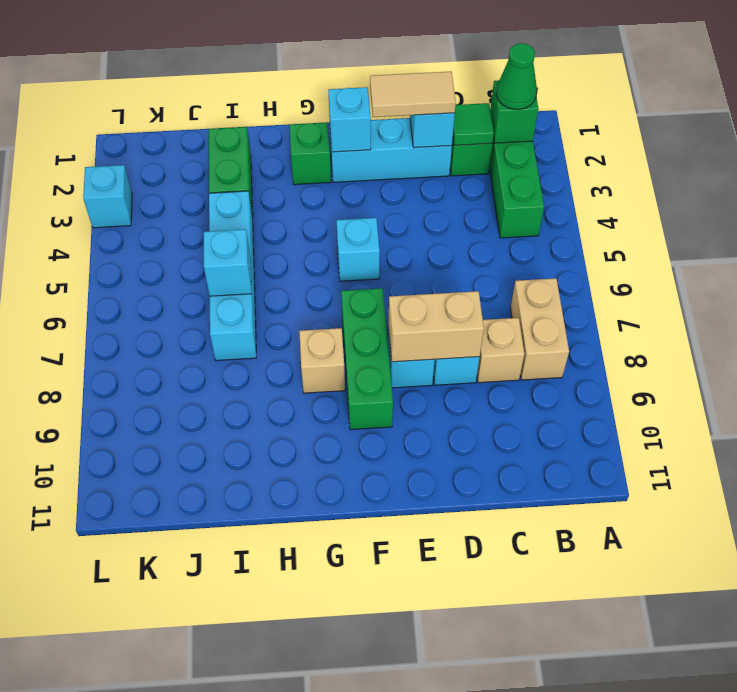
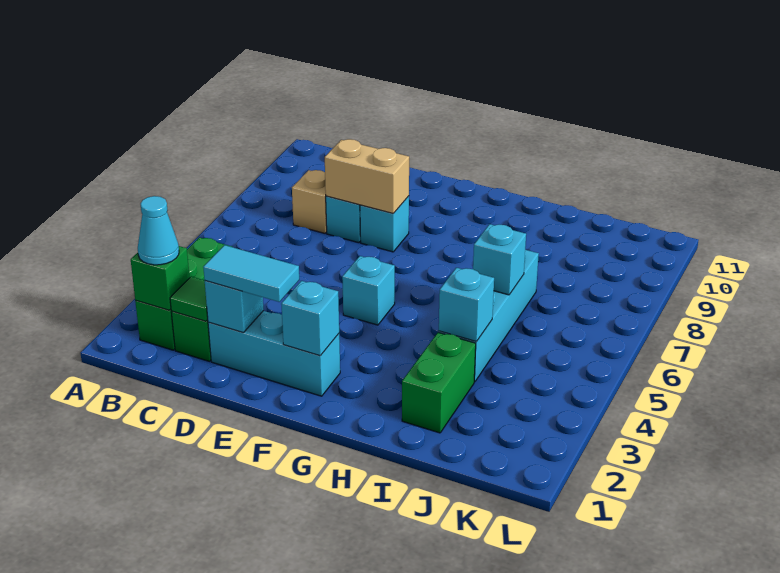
green cone B2 level 3 -> cyan cone B2 level 3
tan brick B7:B8 level 1 -> none
tan tile D2:E2 level 3 -> cyan tile D2:E2 level 3
green brick F7:F9 level 1 -> none
green brick G2 level 1 -> none
tan brick G8 level 1 -> none
cyan brick L3 level 1 -> cyan brick I4 level 2

